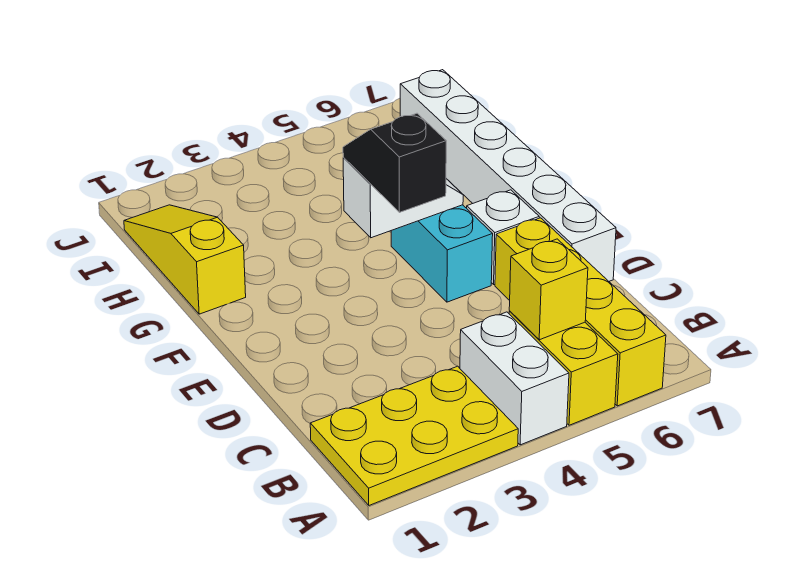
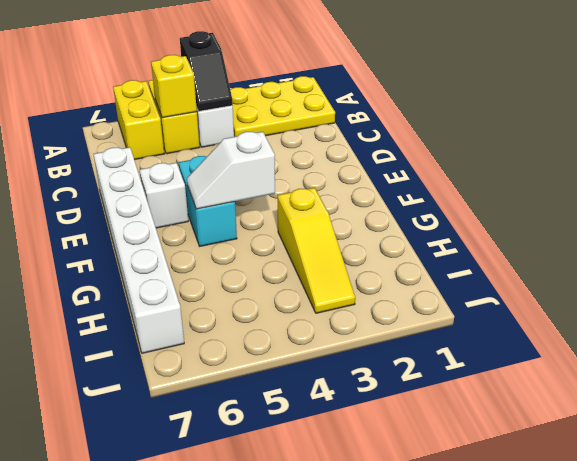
yellow brick A6:D6 level 1 -> yellow brick A6:B6 level 1
black slope E4:F4 level 3 top E -> black slope A4:B4 level 2 top A
yellow slope G1:I1 level 1 top G -> yellow slope G3:I3 level 1 top G

